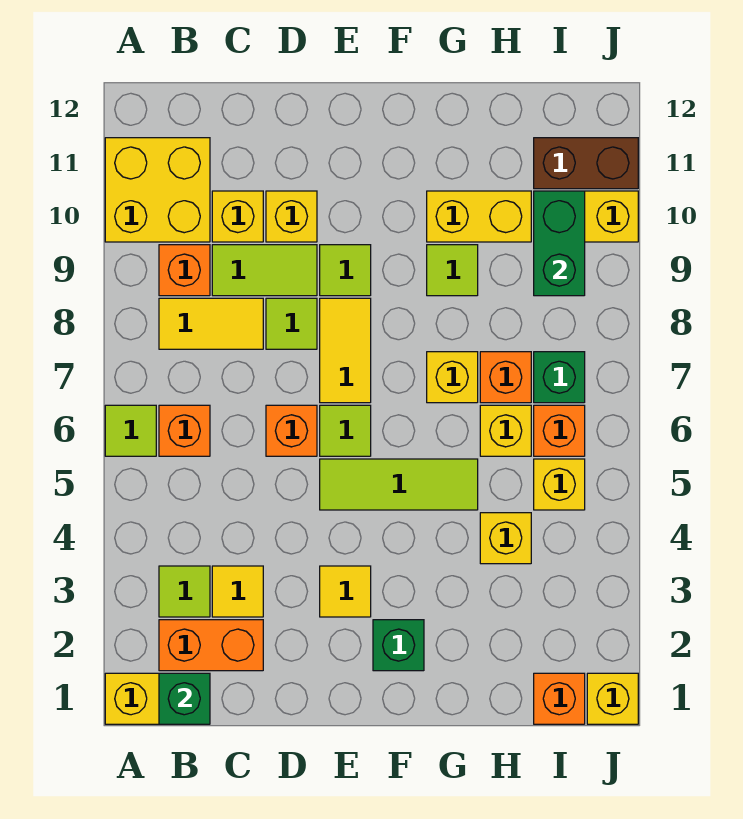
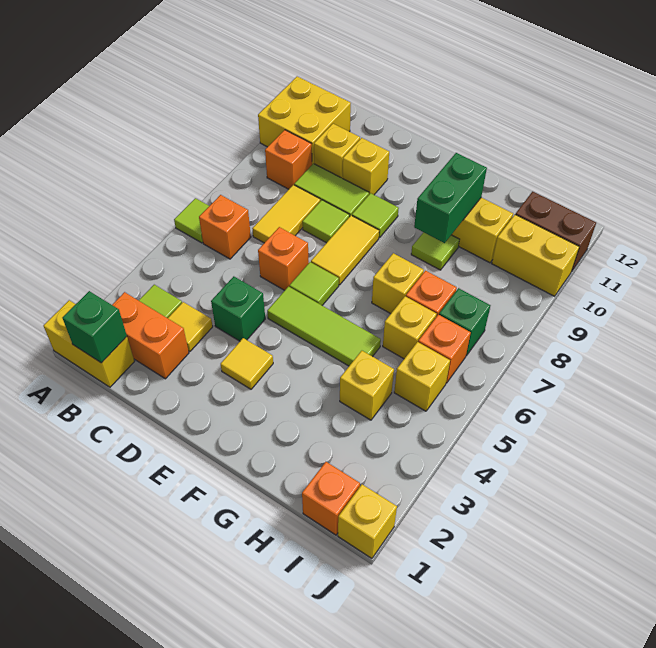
yellow tile B8:C8 level 1 -> yellow tile C7:C8 level 1
green brick F2 level 1 -> green brick D4 level 1
green brick I9:I10 level 2 -> green brick G9:G10 level 2

